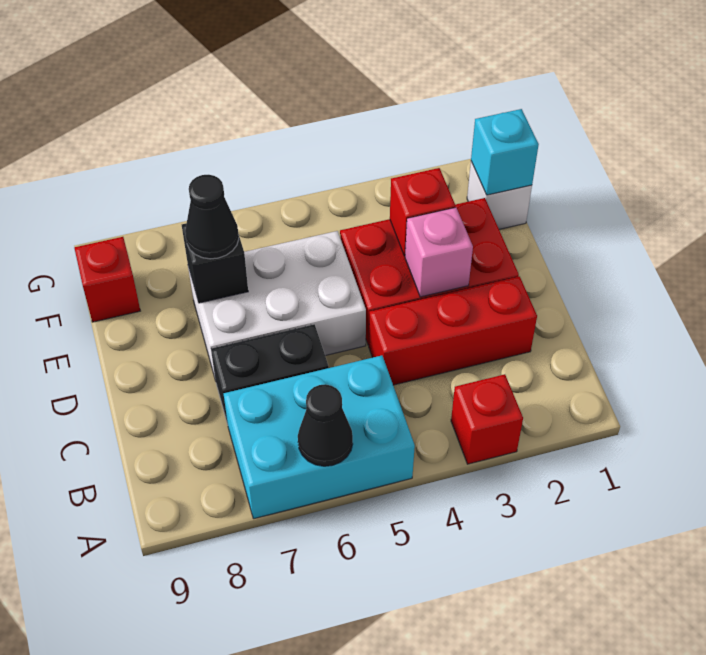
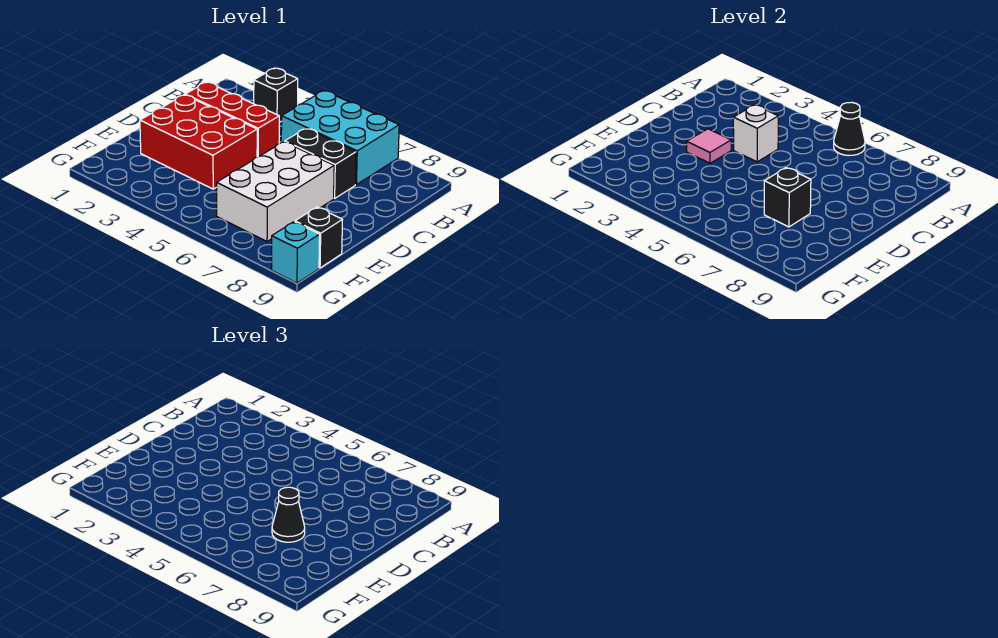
red brick A3 level 1 -> black brick A3 level 1
pink brick D3 level 2 -> pink tile D3 level 2
white brick D5:E7 level 1 -> white brick D6:F7 level 1
red brick E3 level 2 -> none
white brick F1 level 1 -> white brick C4 level 2
cyan brick F1 level 2 -> cyan brick G9 level 1
red brick F9 level 1 -> black brick F9 level 1

